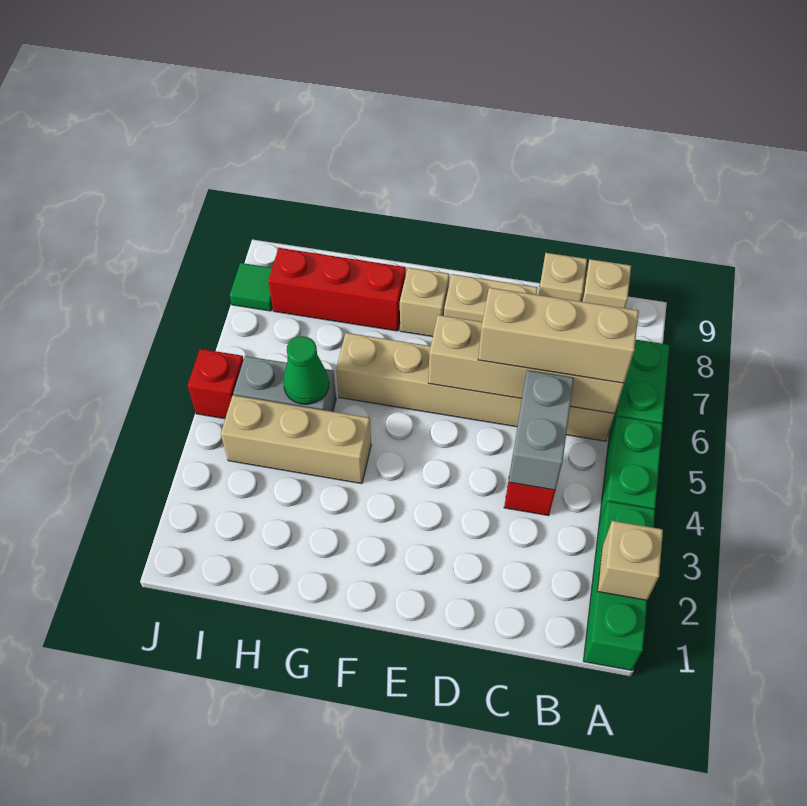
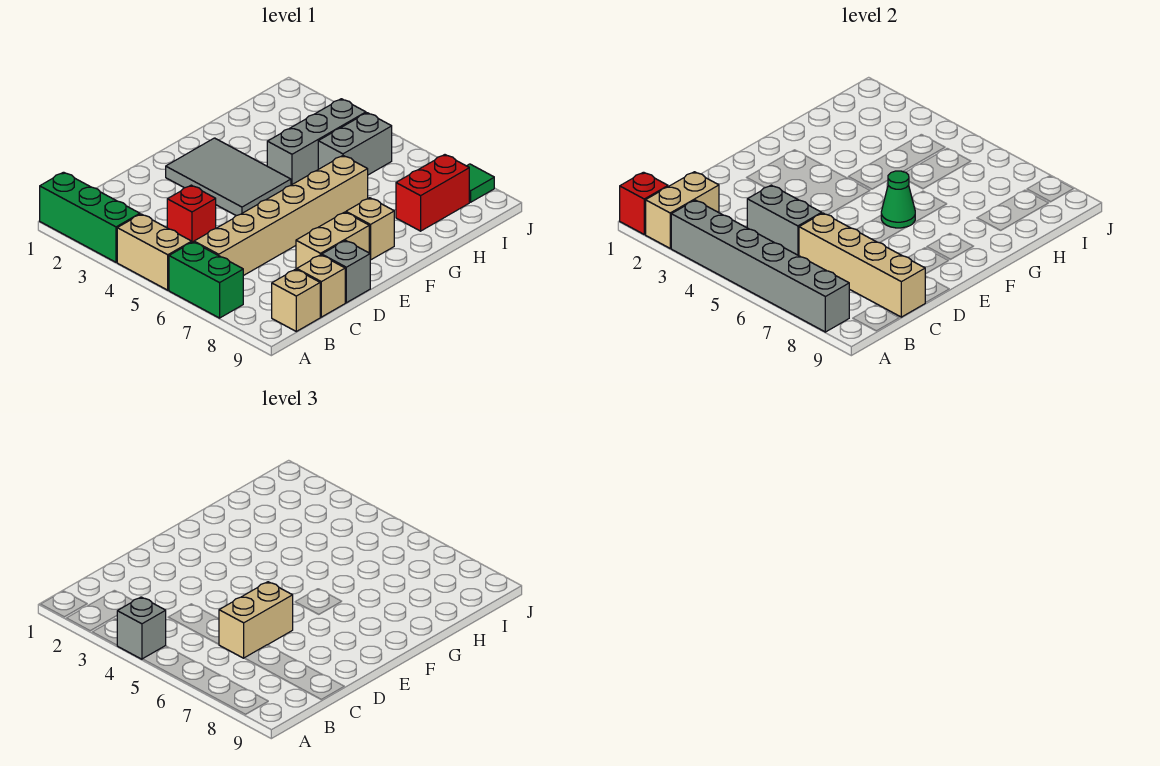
tan brick A2 level 2 -> tan brick A2:B2 level 2
none -> grey brick A3:A8 level 2
green brick A4:A5 level 1 -> tan brick A4:A5 level 1
none -> grey brick A4 level 3
tan brick B6:E6 level 2 -> tan brick C6:C9 level 2
tan brick B6:D6 level 3 -> tan brick C6:D6 level 3
none -> grey brick D9 level 1
none -> grey tile E2:F4 level 1
tan brick G4:I4 level 1 -> grey brick G4:I4 level 1
red brick G8:I8 level 1 -> red brick H8:I8 level 1
green cone H5 level 2 -> green cone F6 level 2
red brick J5 level 1 -> red brick A1 level 2

